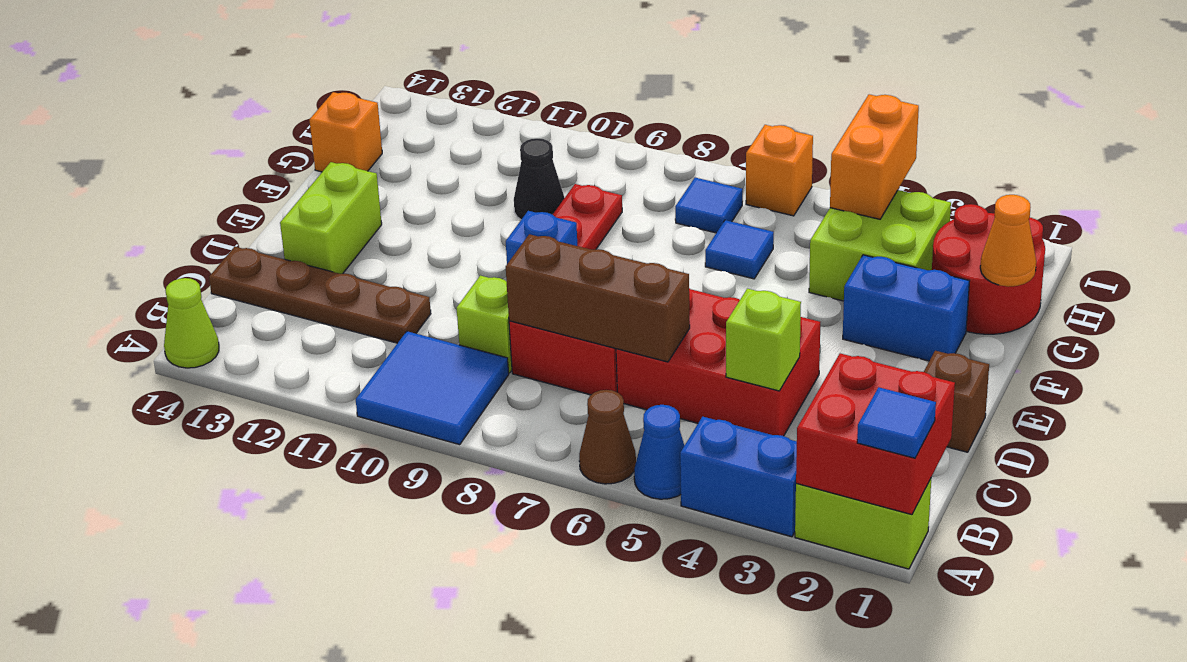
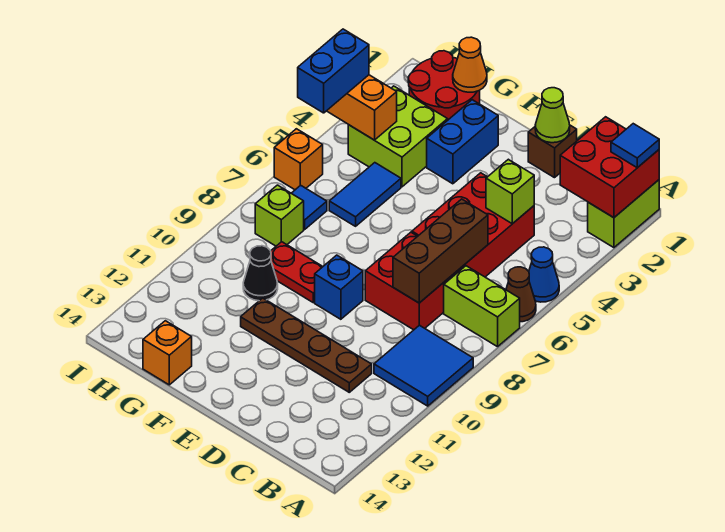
blue brick A3:A4 level 1 -> blue brick I4:I5 level 3
lime cone A14 level 1 -> lime cone D1 level 2
lime brick C9 level 1 -> lime brick H8 level 1
brown plate C11:C14 level 1 -> brown plate C11:F11 level 1
lime brick D13:E13 level 1 -> lime brick A7:B7 level 1
blue tile G6 level 1 -> blue tile G5:G6 level 1

